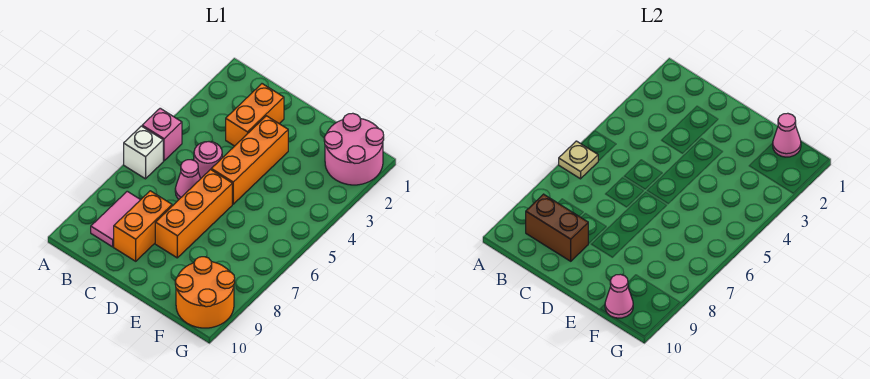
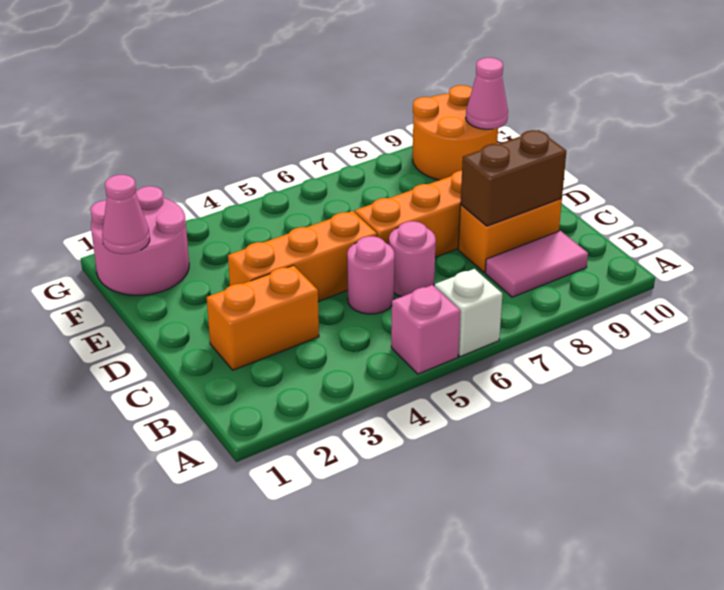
tan plate A6 level 2 -> none
brown brick B9:C9 level 2 -> brown brick C8:C9 level 2
pink cone C6 level 1 -> pink round brick C6 level 1

